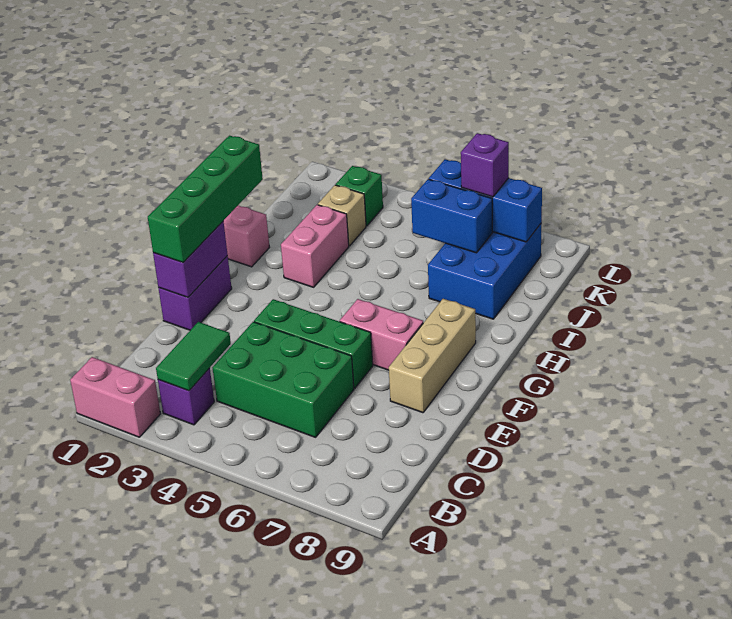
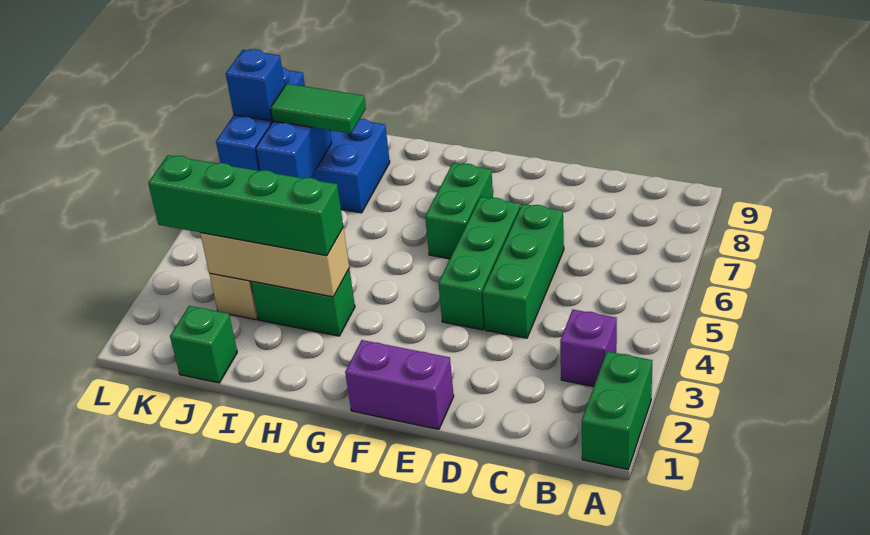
pink brick A1:A2 level 1 -> green brick A1:A2 level 1
green tile B3:C3 level 2 -> green tile I7:J7 level 3
green brick C4:D6 level 1 -> green brick D4:D6 level 1
purple brick E1:F1 level 2 -> none
green brick E1:H1 level 3 -> green brick H3:K3 level 3
tan brick E8:G8 level 1 -> tan brick H3:J3 level 2
pink brick F6:F7 level 1 -> green brick F6:F7 level 1
pink brick H1 level 1 -> none
pink brick H3:I3 level 1 -> green brick H3:I3 level 1
green brick K3 level 1 -> green brick J1 level 1
purple brick K7 level 3 -> blue brick K7 level 3

